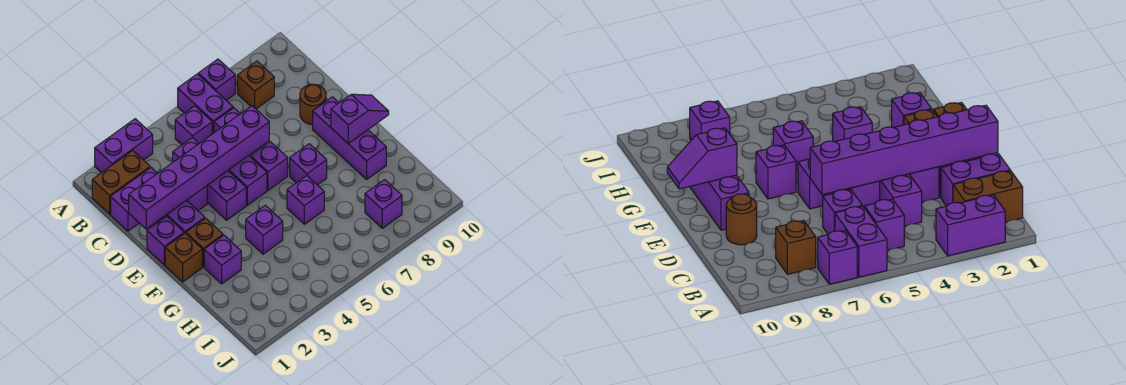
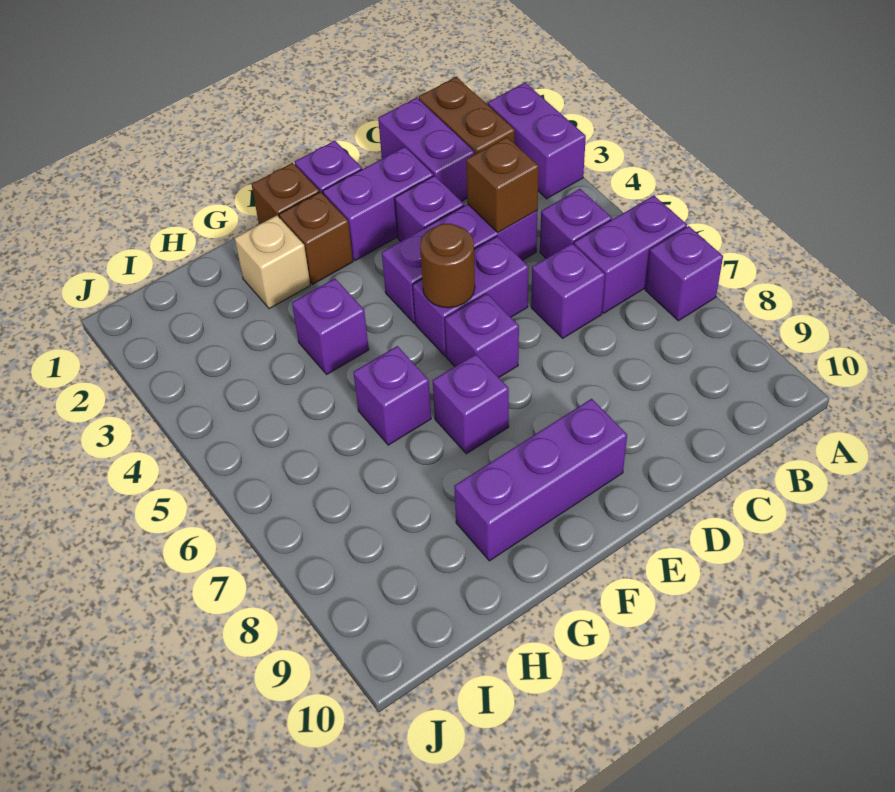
brown brick B8 level 1 -> brown brick C4 level 2
purple brick D1:D6 level 2 -> none
brown round brick D9 level 1 -> brown round brick E5 level 2
purple slope F9:F10 level 2 top 9 -> none
purple brick G2 level 1 -> tan brick G2 level 1
purple brick I8 level 1 -> none

